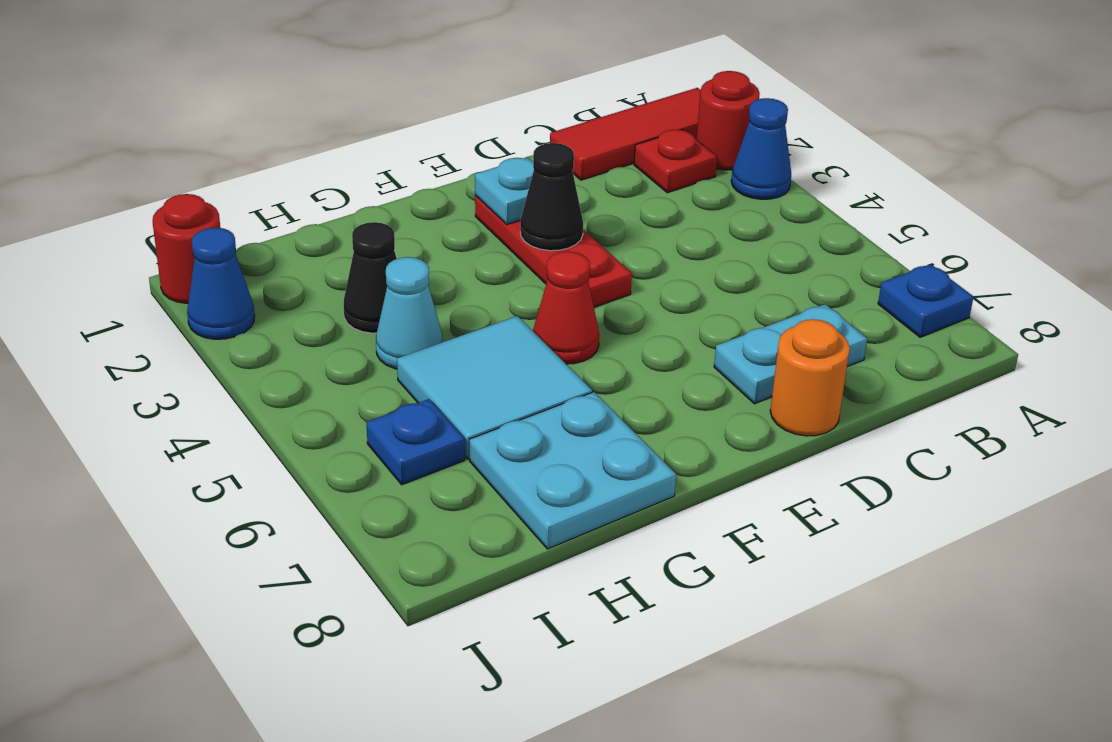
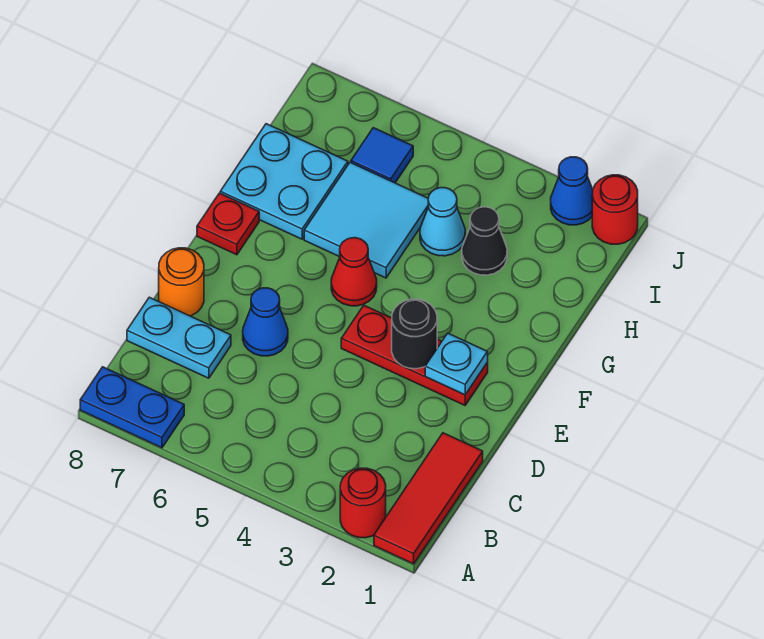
blue cone A3 level 1 -> blue cone D6 level 1
blue plate A7 level 1 -> blue plate A7:A8 level 1
red plate B2 level 1 -> red plate F8 level 1
cyan plate C7:D7 level 1 -> cyan plate C7:C8 level 1
black cone E3 level 2 -> black round brick E3 level 2
blue plate I6 level 1 -> blue tile I6 level 1

